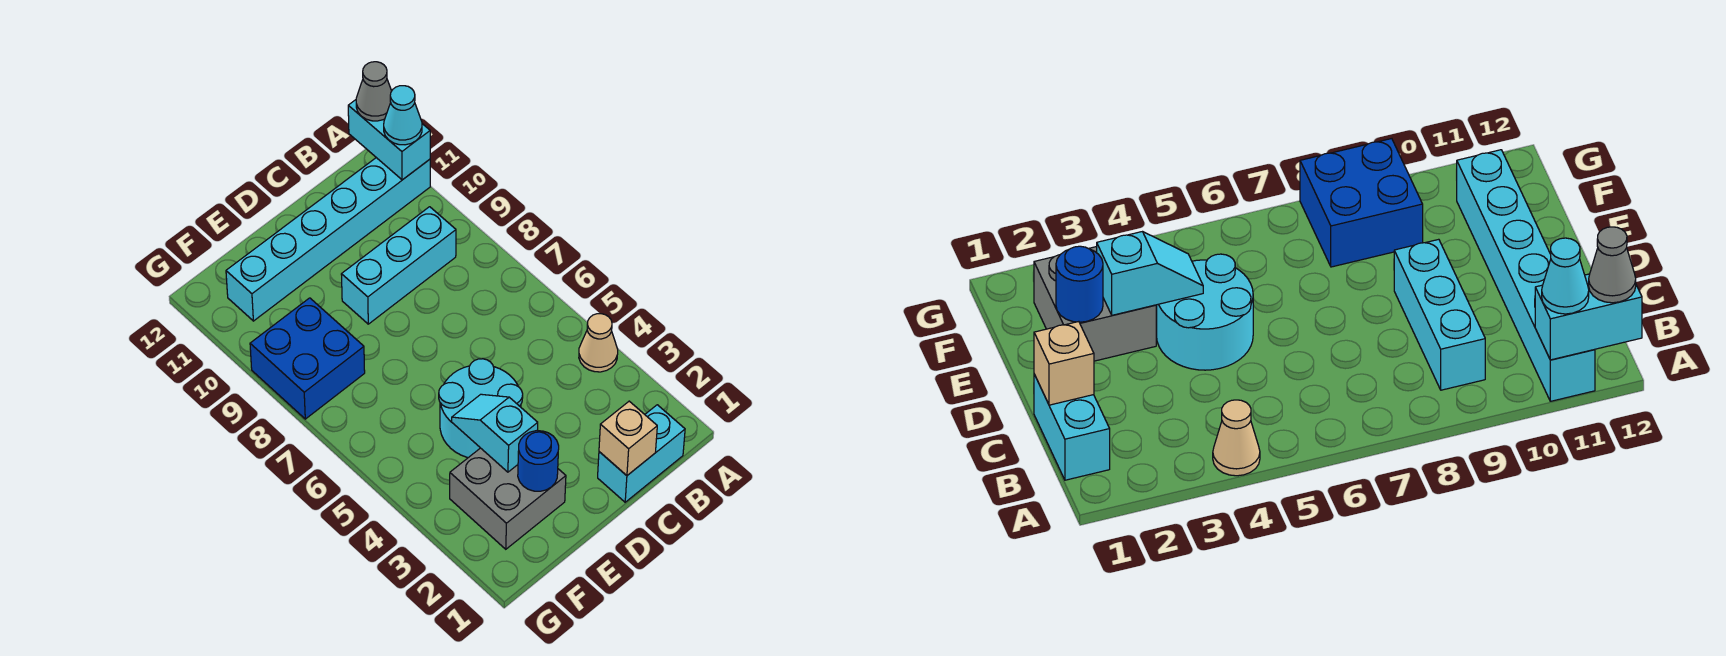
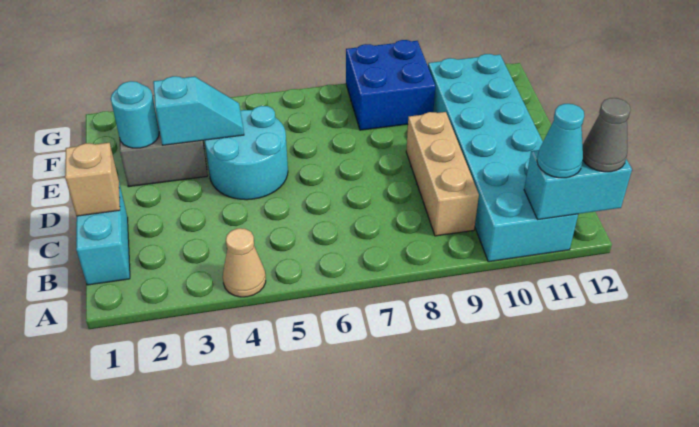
cyan brick A11:F11 level 1 -> cyan brick A10:F11 level 1
cyan brick B9:D9 level 1 -> tan brick B9:D9 level 1
blue round brick E2 level 2 -> cyan round brick E2 level 2

